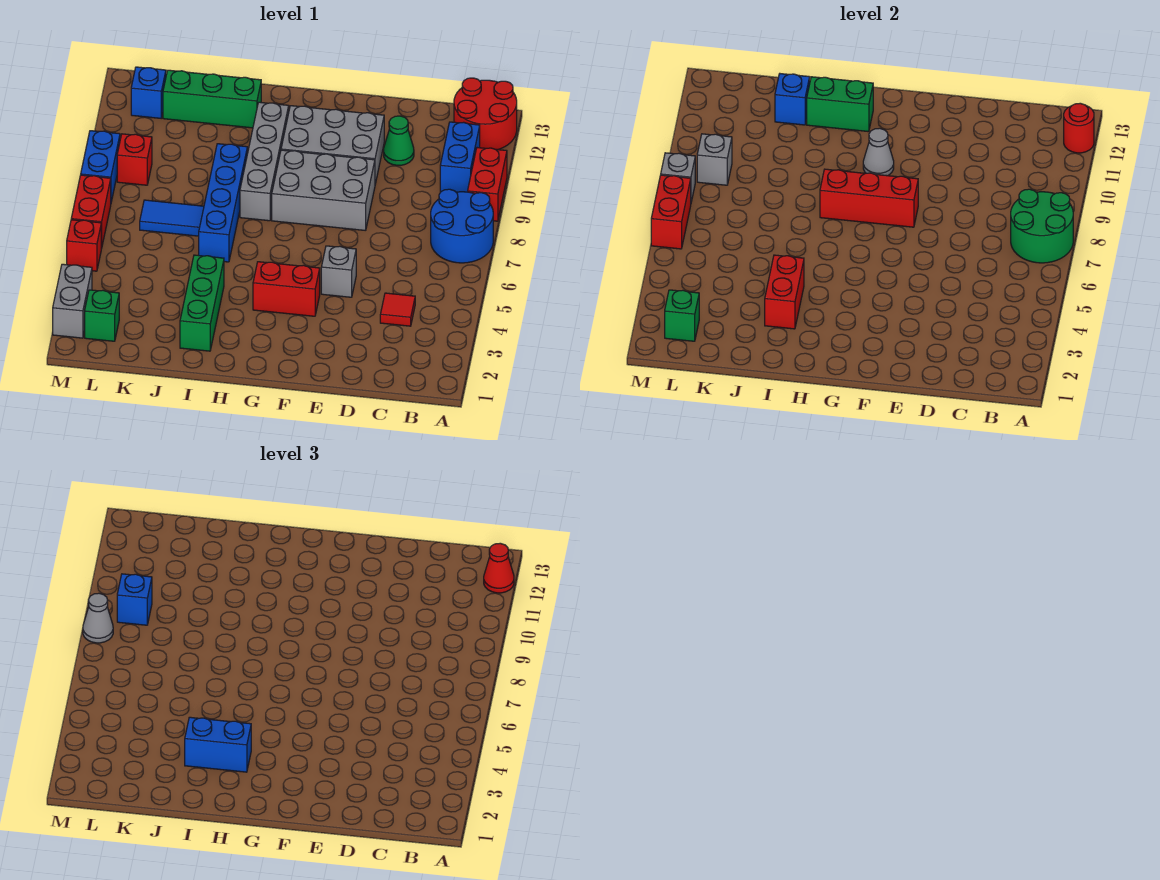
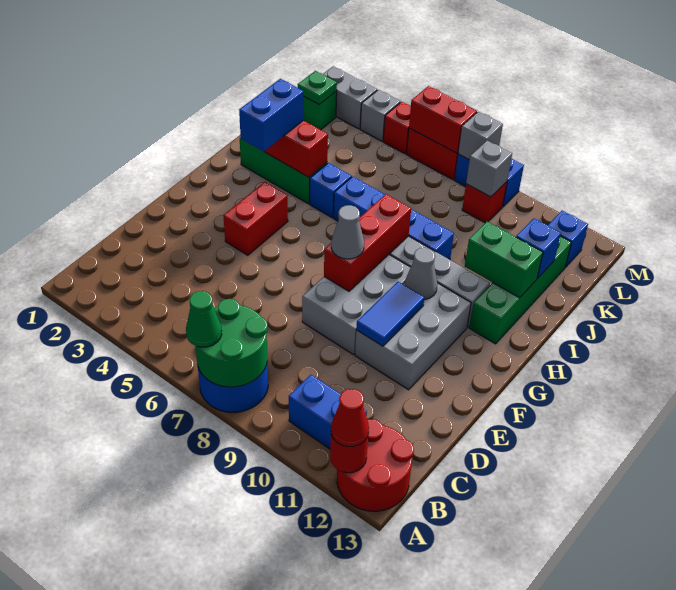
red brick A9:A10 level 1 -> none
red tile C4 level 1 -> none
green cone D11 level 1 -> green cone A7 level 3
grey brick E5 level 1 -> grey brick M4 level 1
green brick H12:I12 level 2 -> green brick I11:I12 level 2
green brick I12:K12 level 1 -> green brick H12:K12 level 1
blue tile J7:K7 level 1 -> blue tile E10:F10 level 2
green brick L2 level 2 -> green plate L2 level 2
blue brick L9 level 3 -> blue brick I5 level 1
grey cone M8 level 3 -> grey cone F8 level 3

